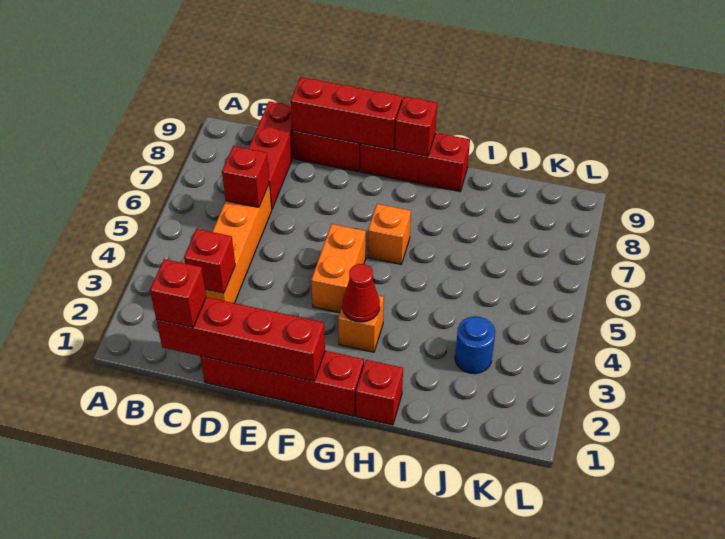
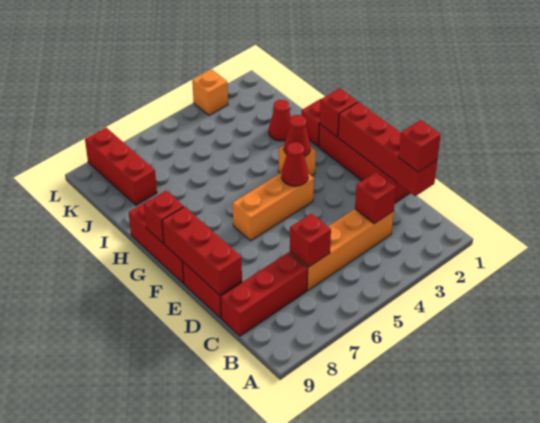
orange brick F4:F5 level 1 -> orange brick F4:F6 level 1
none -> red cone F4 level 2
none -> red brick G1 level 2
orange brick G6 level 1 -> orange brick L3 level 1
none -> red cone I2 level 1
blue round brick J3 level 1 -> none
none -> red brick J8:L8 level 1

